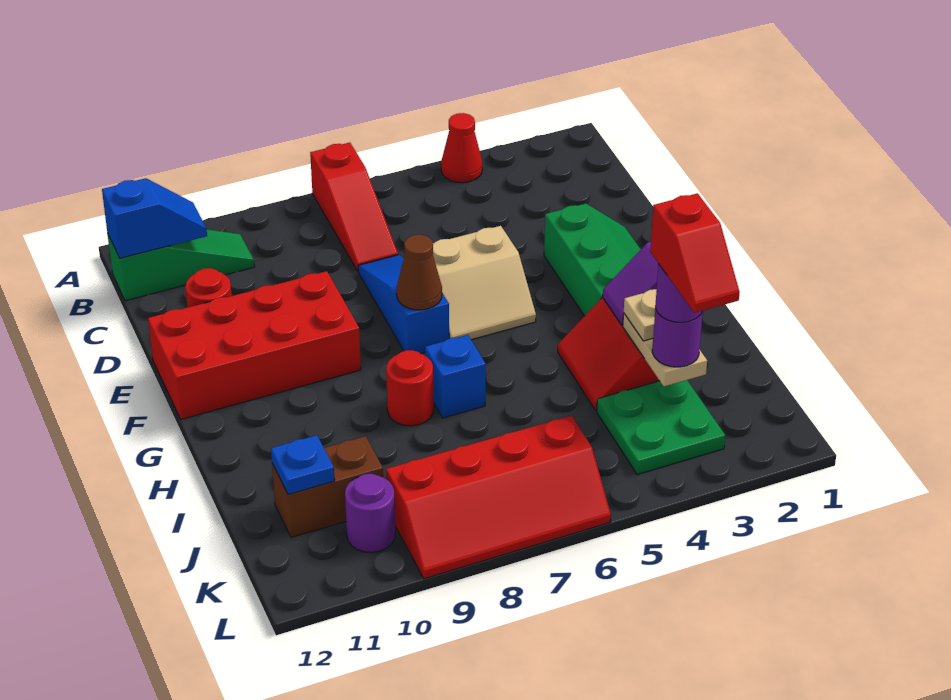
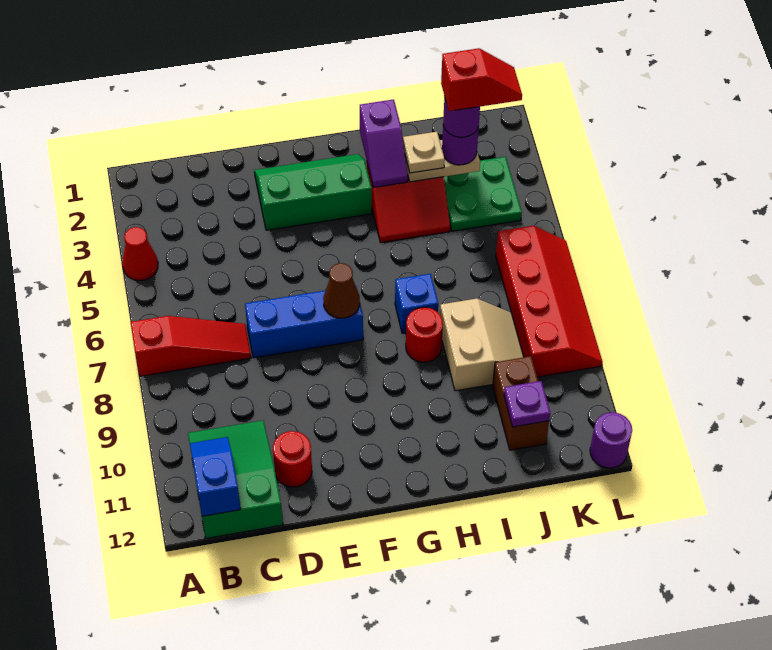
green slope B10:B12 level 1 top 12 -> green slope B10:C12 level 1 top 12
blue slope D7:F7 level 1 top F -> blue brick D7:F7 level 1
tan slope E5:F6 level 1 top E -> tan slope I8:J9 level 1 top I
red brick E9:F12 level 1 -> none
blue plate J11 level 2 -> purple plate J11 level 2
purple round brick K10 level 1 -> purple round brick L12 level 1

